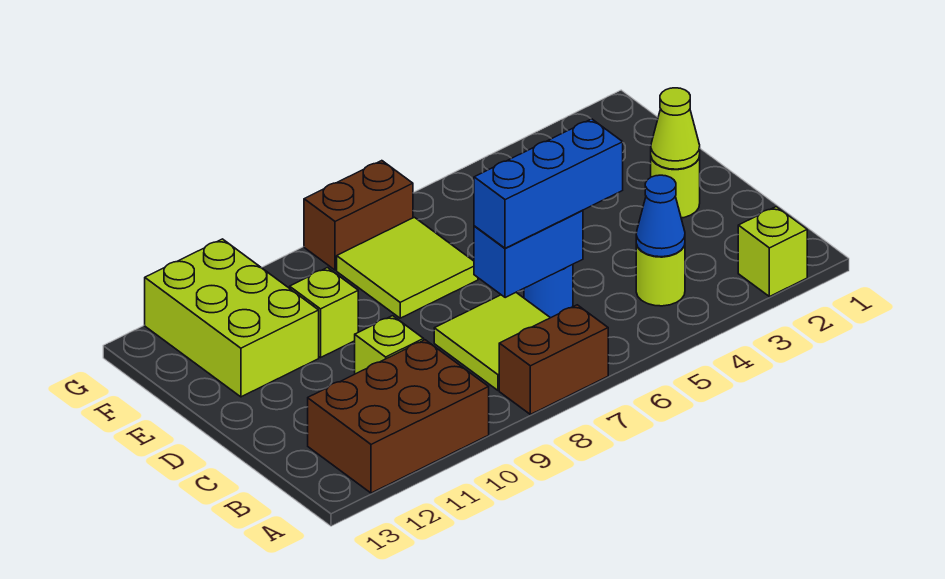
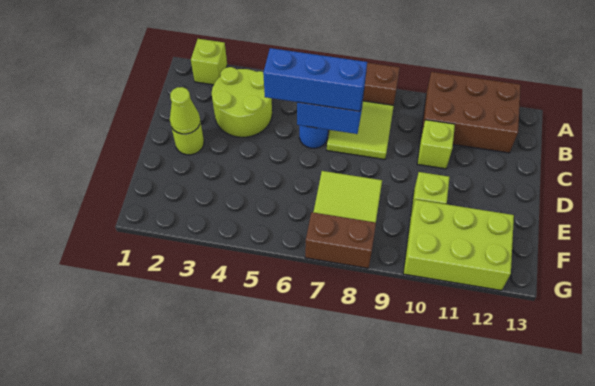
lime round brick B4 level 1 -> lime round brick B3:C4 level 1
blue cone B4 level 2 -> none
lime brick E11:G12 level 1 -> lime brick F10:G12 level 1

